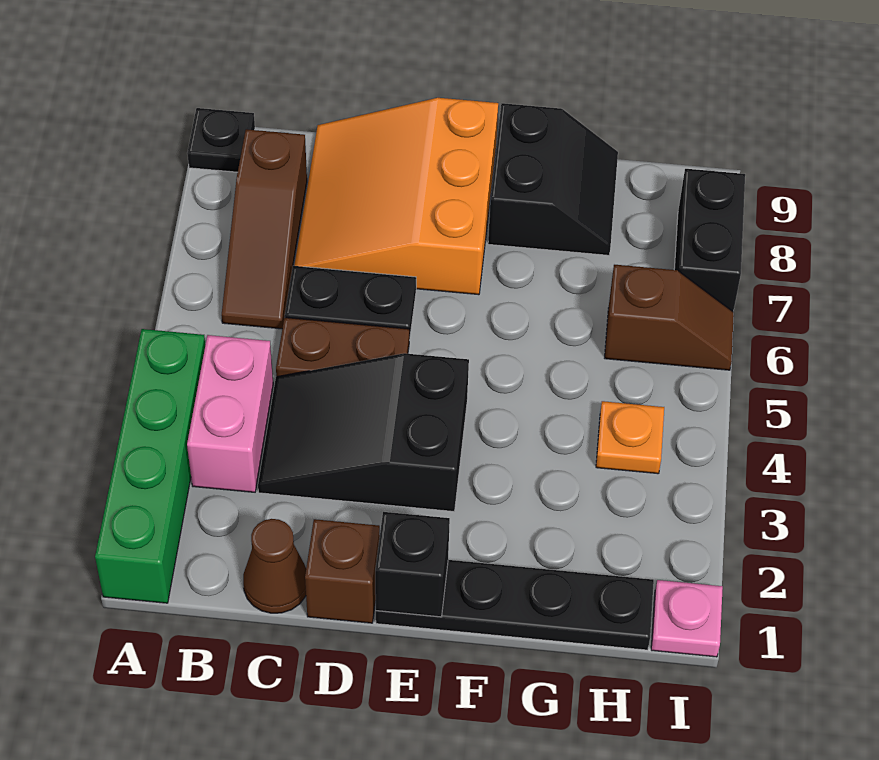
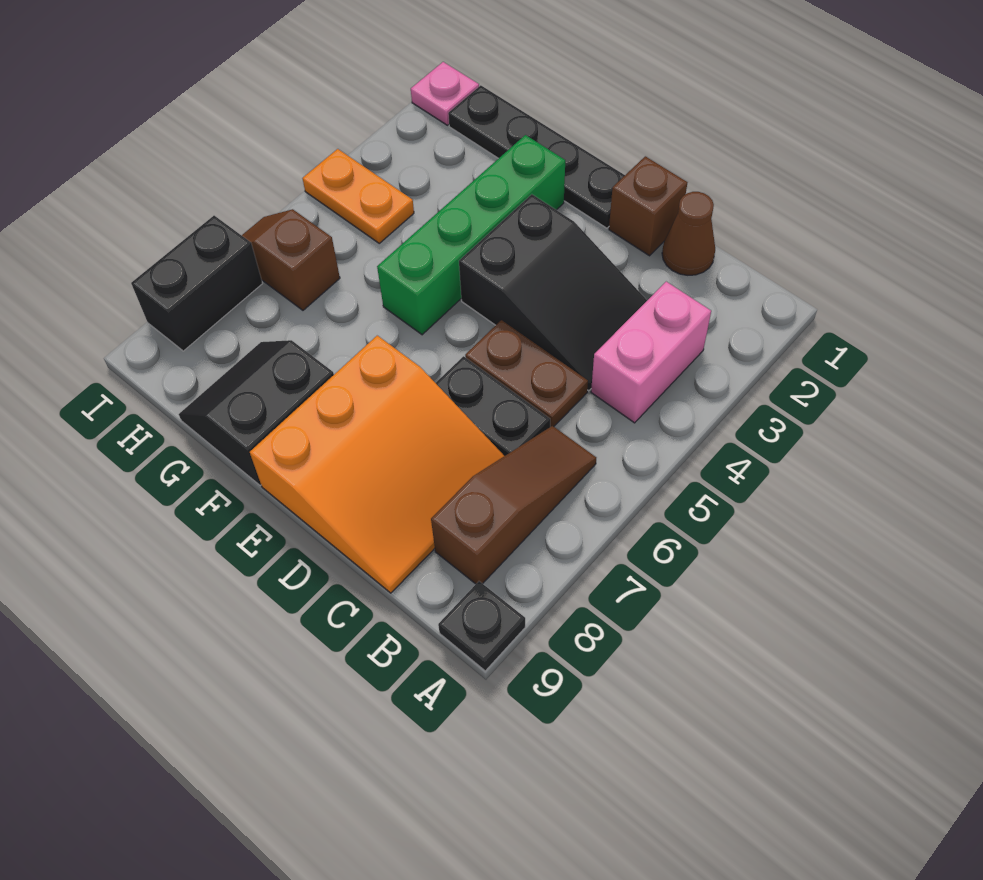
green brick A1:A4 level 1 -> green brick F2:F5 level 1
black brick E1 level 2 -> none
orange plate H4 level 1 -> orange plate H4:I4 level 1

